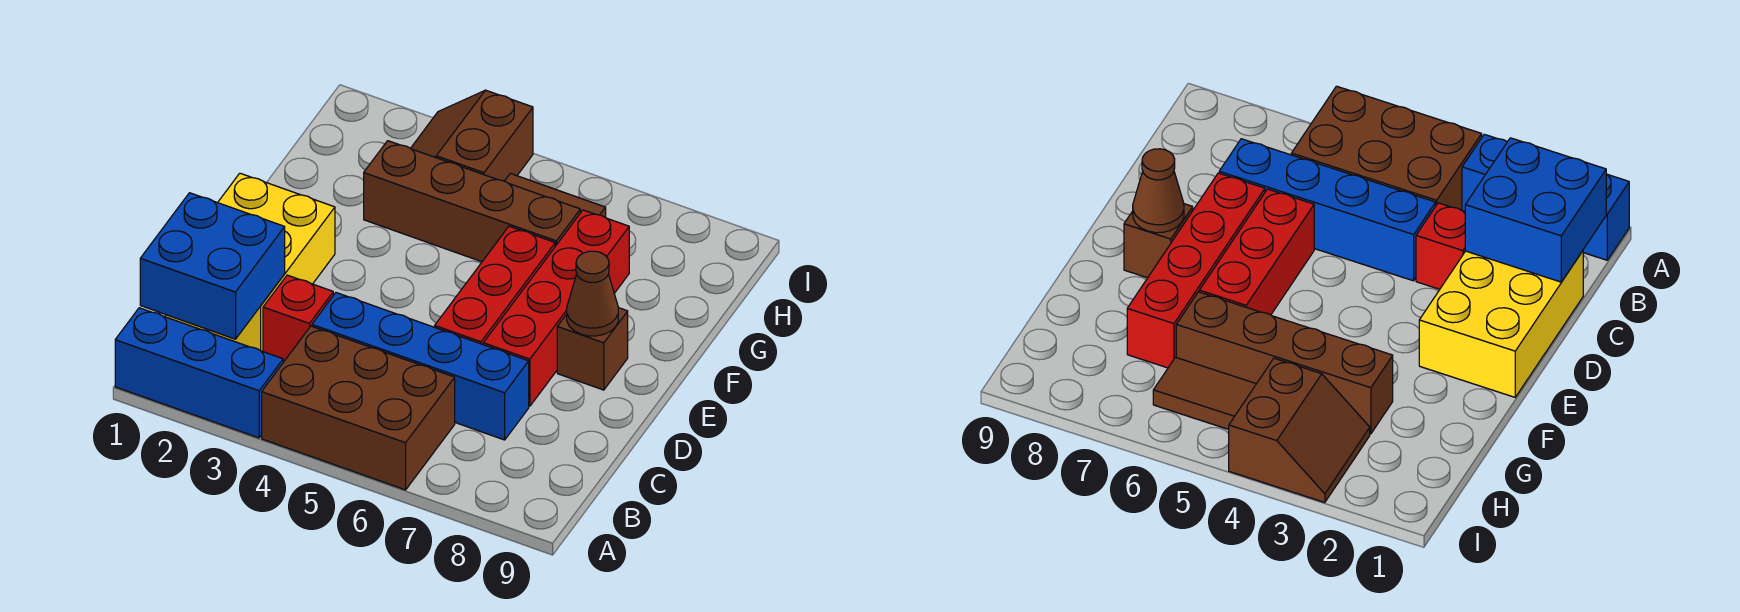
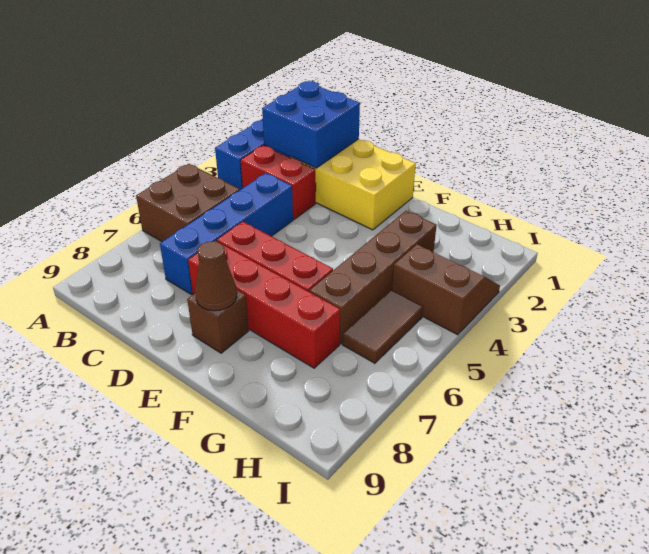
brown brick A4:B6 level 1 -> brown brick A5:B6 level 1
red brick C3 level 1 -> red brick B3:C3 level 1

